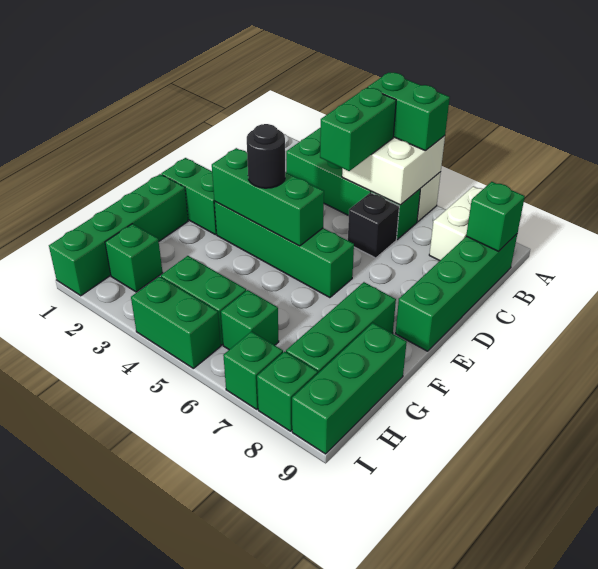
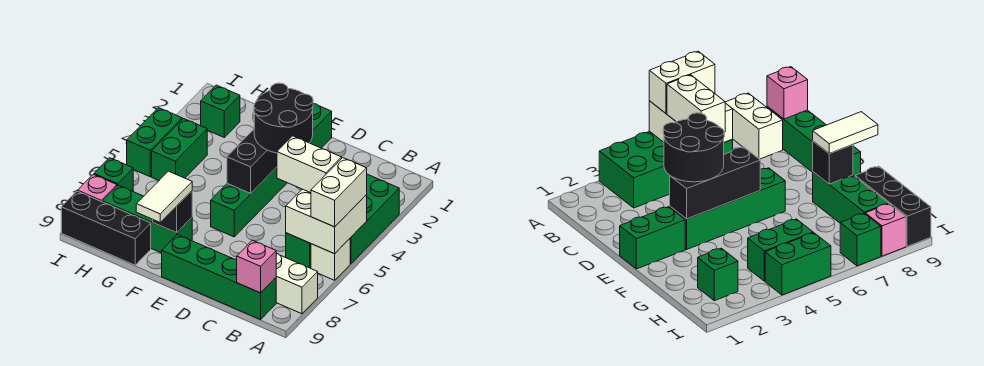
green brick A5:A6 level 3 -> white brick A5:A6 level 3
green brick B5:C5 level 3 -> white brick B5:C5 level 3
green brick B9 level 2 -> pink brick B9 level 2
black brick C6 level 1 -> black brick F8 level 2
green brick E3:E5 level 2 -> black brick E3:E5 level 2
black round brick E4 level 3 -> black round brick D3:E4 level 3
green brick F1:I1 level 1 -> none
none -> white tile F8:F9 level 3
green brick G9:I9 level 1 -> black brick G9:I9 level 1
green brick H6 level 1 -> none
green brick I8 level 1 -> pink brick I8 level 1

